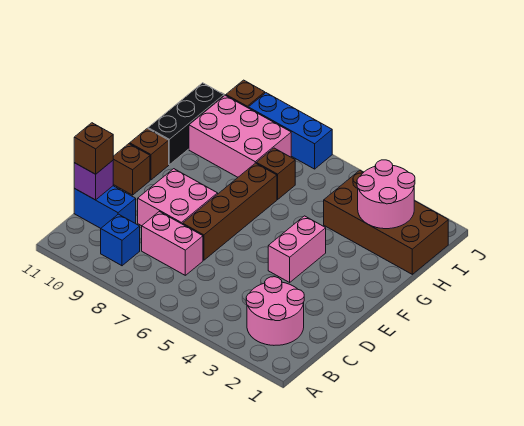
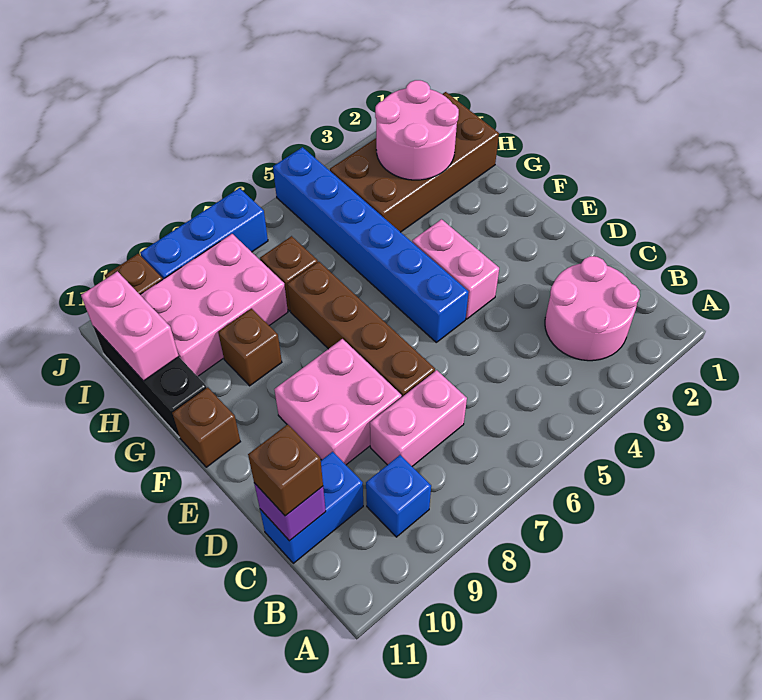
none -> blue brick E5:J5 level 1
brown brick E11 level 1 -> brown brick G9 level 1
none -> pink brick H11:I11 level 2

